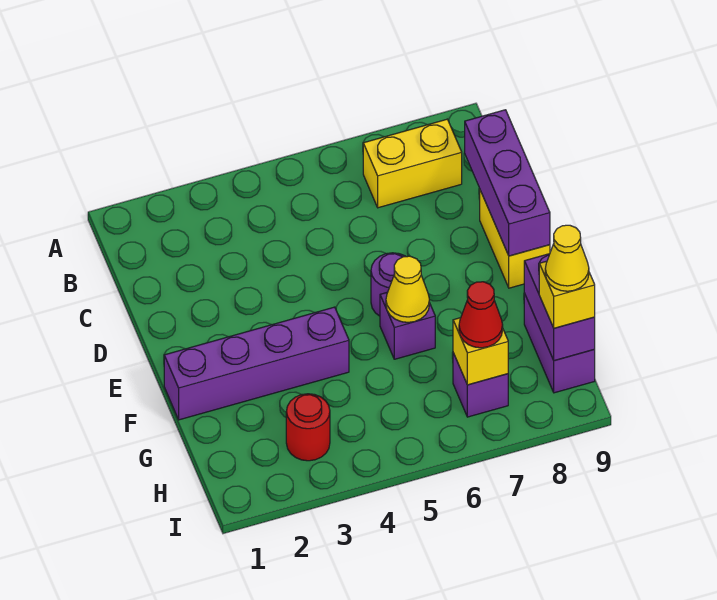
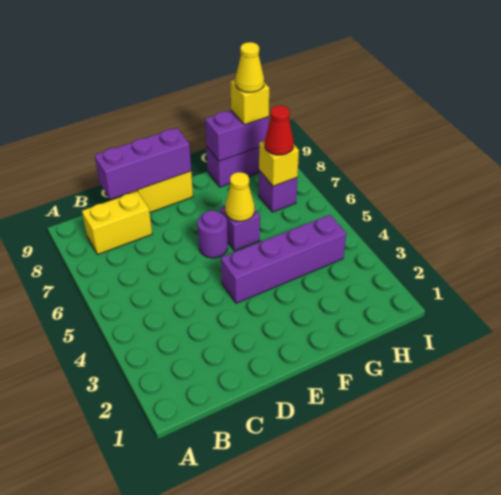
yellow brick B7:B8 level 1 -> yellow brick B8:C8 level 1
purple brick F1:F4 level 1 -> purple brick E4:H4 level 1
red round brick H3 level 1 -> none

